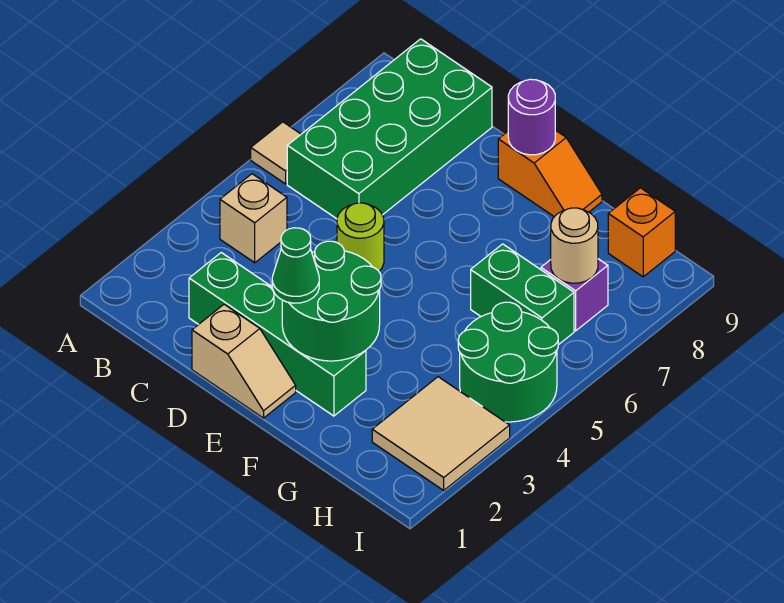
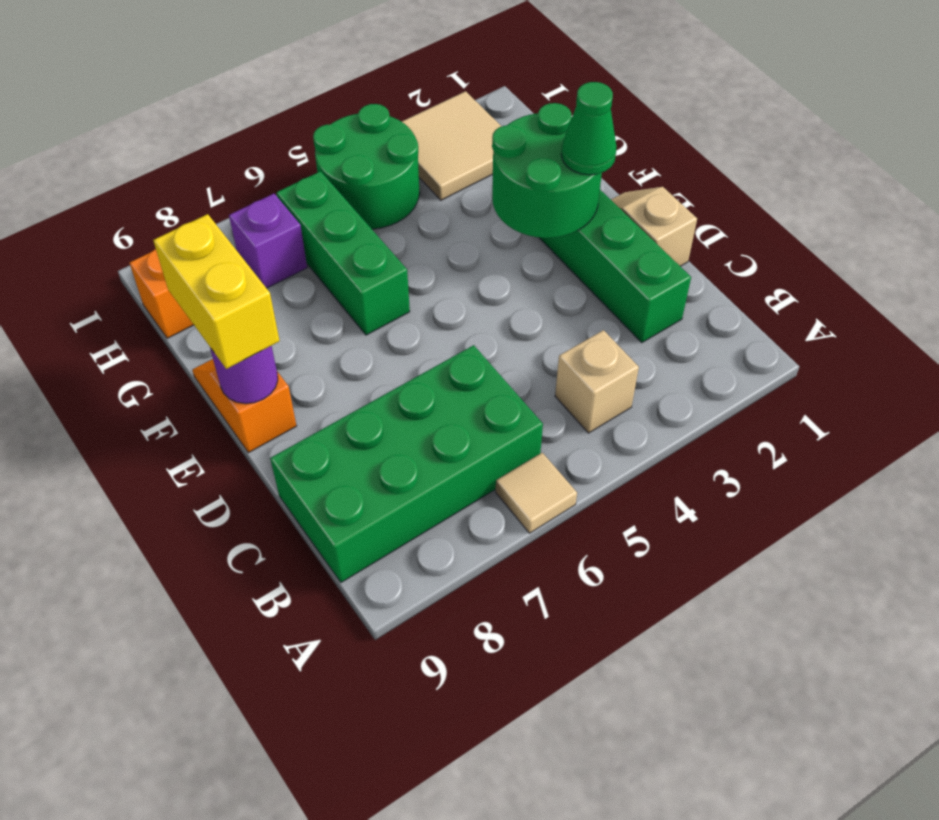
lime round brick D5 level 1 -> none
none -> yellow brick E9:F9 level 3
green brick G6:H6 level 1 -> green brick F6:H6 level 1
tan round brick H7 level 2 -> none

